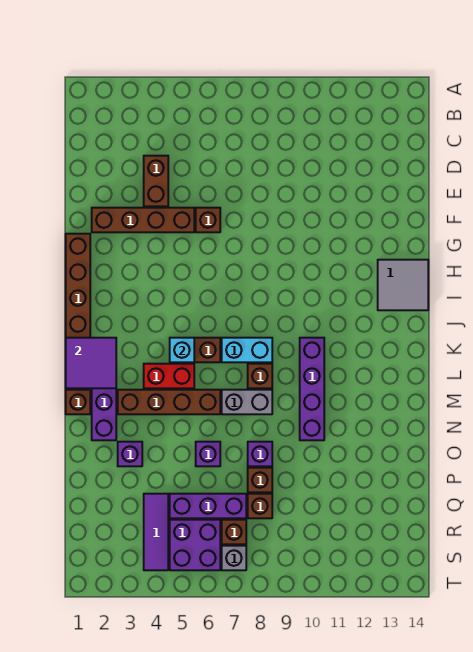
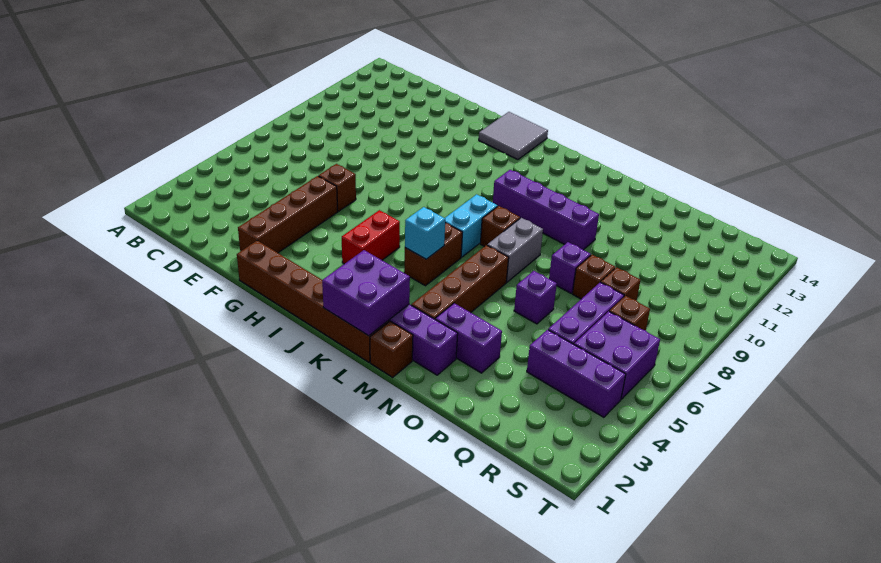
brown brick D4:E4 level 1 -> none
purple tile K1:L2 level 2 -> purple brick K1:L2 level 2
red brick L4:L5 level 1 -> red brick I4:I5 level 1
purple brick O3 level 1 -> purple brick N3:O3 level 1
purple tile Q4:S4 level 1 -> purple brick Q4:S4 level 1
grey brick S7 level 1 -> none

